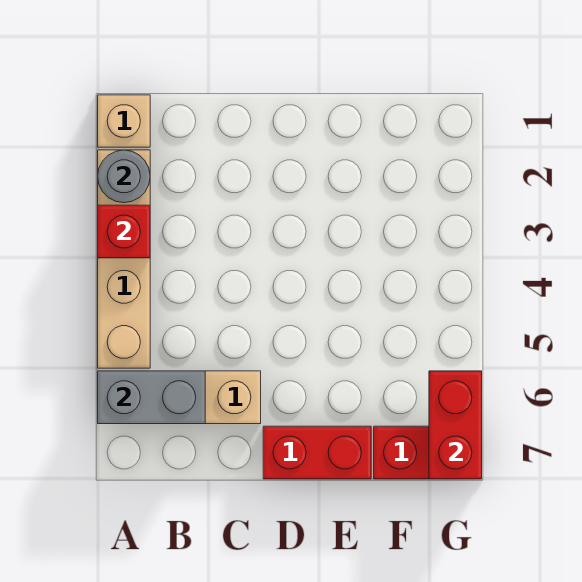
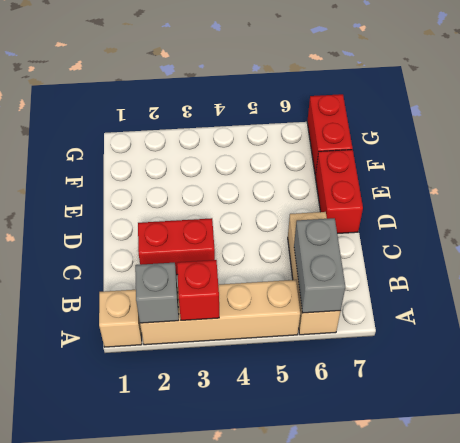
grey round brick A2 level 2 -> grey brick A2 level 2
red brick G6:G7 level 2 -> red brick C2:C3 level 1

